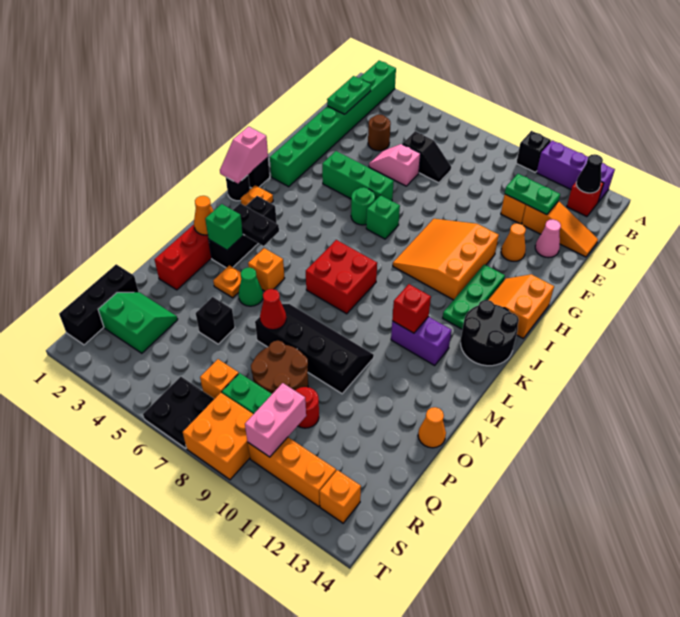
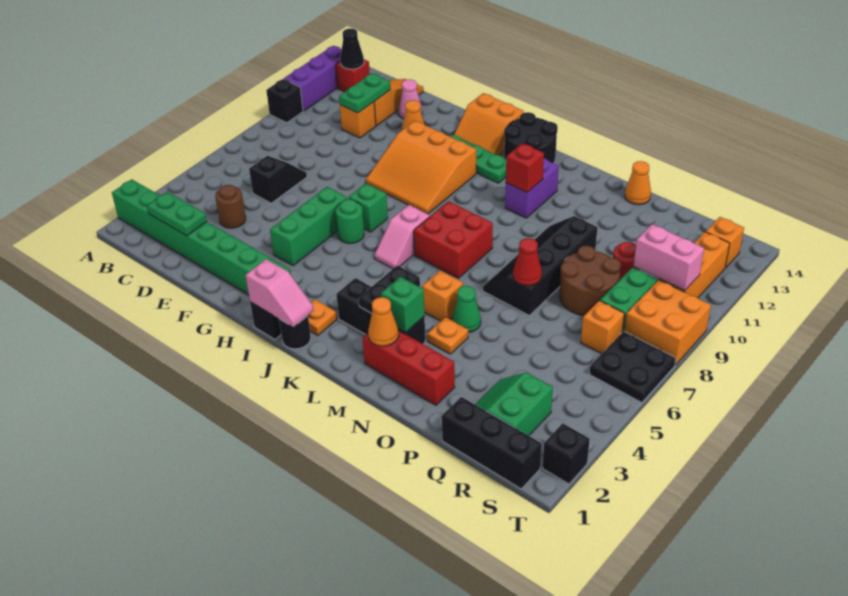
pink slope E5:E6 level 1 top 6 -> pink slope J6:J7 level 1 top 7
black brick P5 level 1 -> black brick T2 level 1

